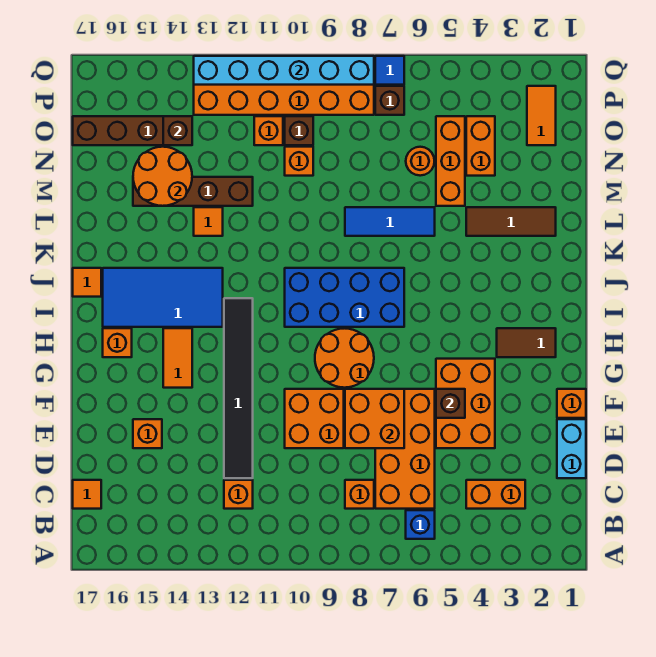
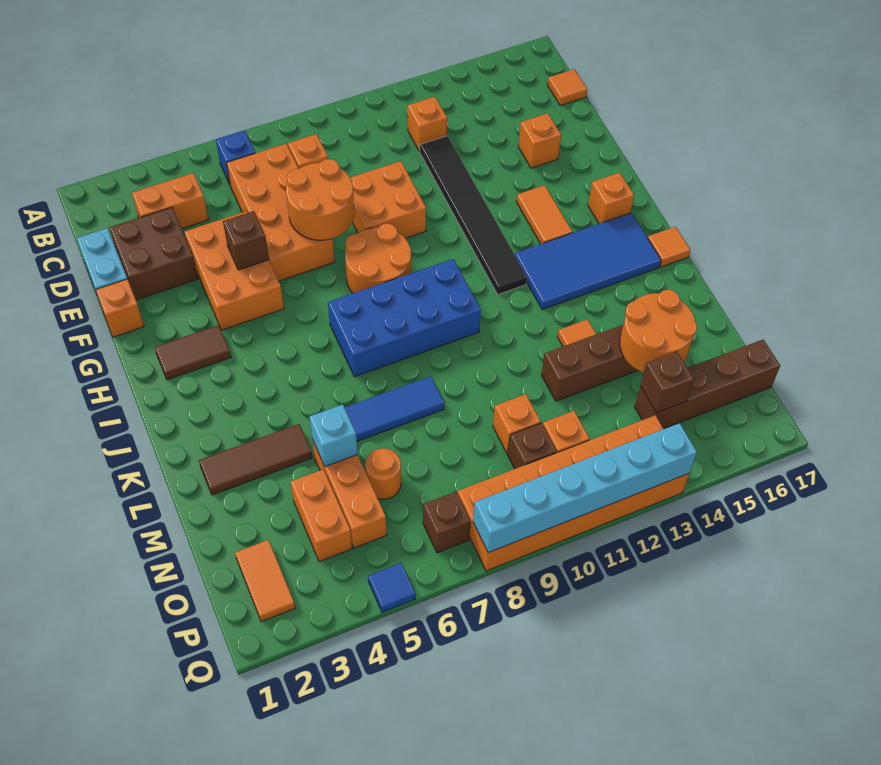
none -> brown brick D2:E3 level 1
orange brick E7:F8 level 2 -> orange round brick E7:F8 level 2
none -> cyan brick M5 level 2
blue tile Q7 level 1 -> blue tile Q5 level 1

